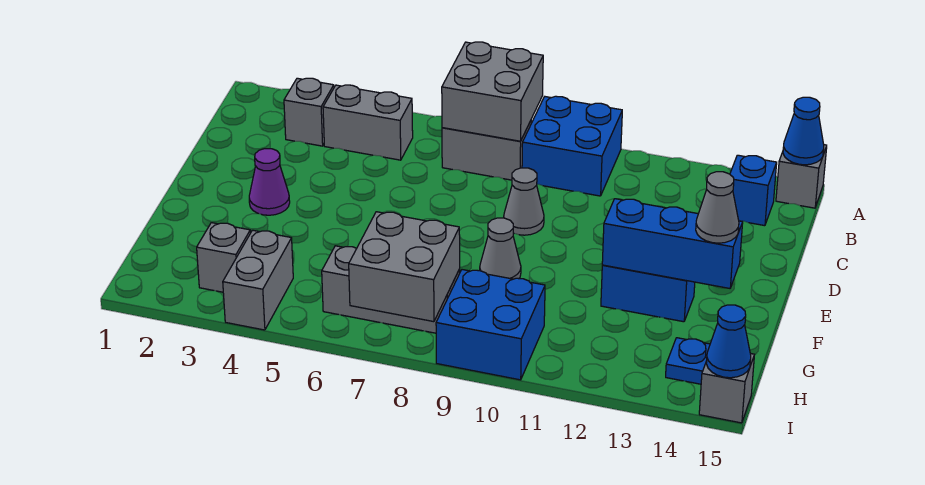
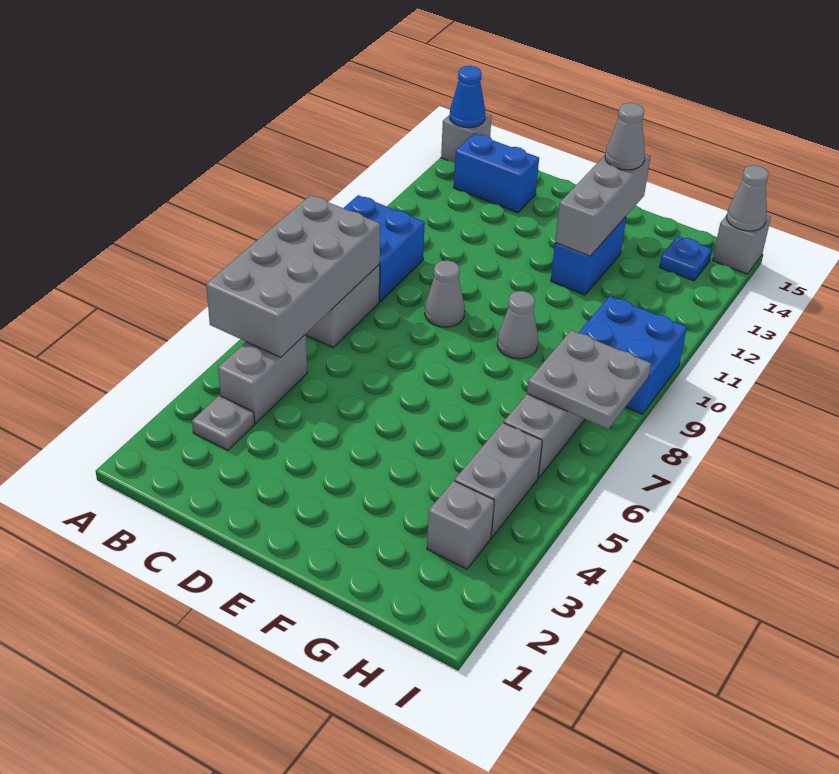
grey brick A7:B8 level 2 -> grey brick A5:B8 level 2
grey brick B3 level 1 -> grey plate B3 level 1
blue brick B14 level 1 -> blue brick B14:C14 level 1
purple cone E3 level 1 -> none
blue brick F12:F14 level 2 -> grey brick F12:F14 level 2
grey brick H4:I4 level 1 -> grey brick H4:H5 level 1
grey brick H7:I8 level 2 -> grey plate H7:I8 level 2
blue cone I15 level 2 -> grey cone I15 level 2

